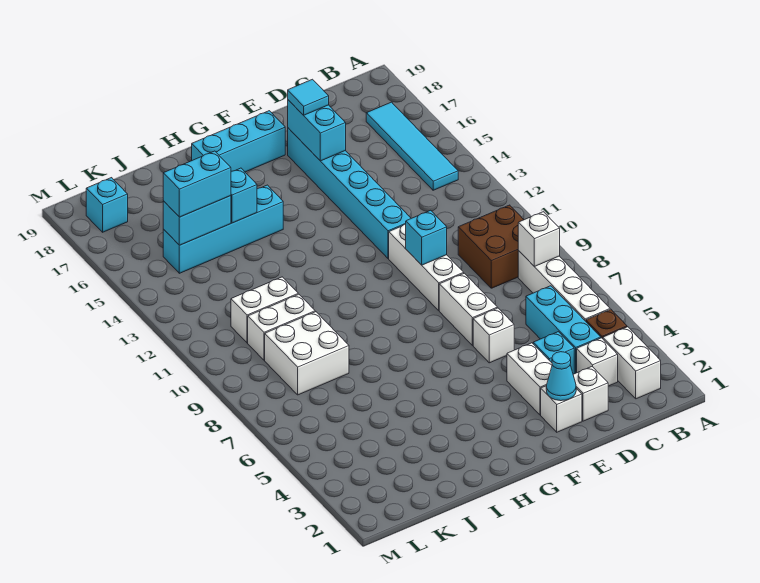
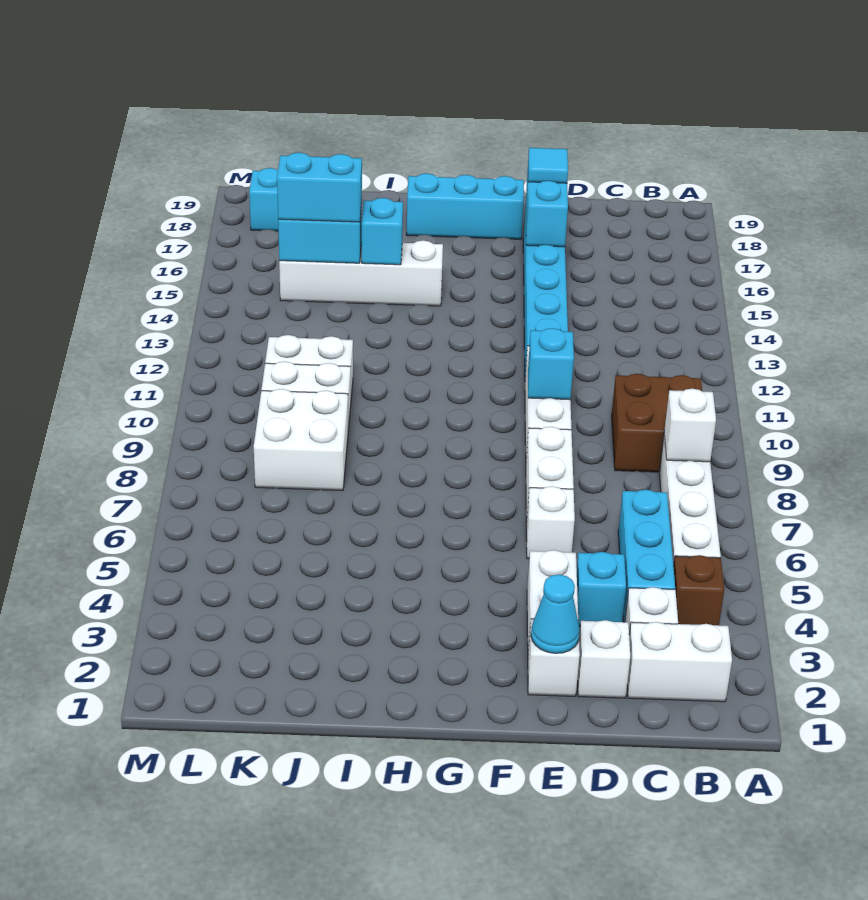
white brick B2:B3 level 1 -> white brick B2:C2 level 1
cyan tile B14:B17 level 1 -> none
cyan brick H15:K15 level 1 -> white brick H15:K15 level 1

